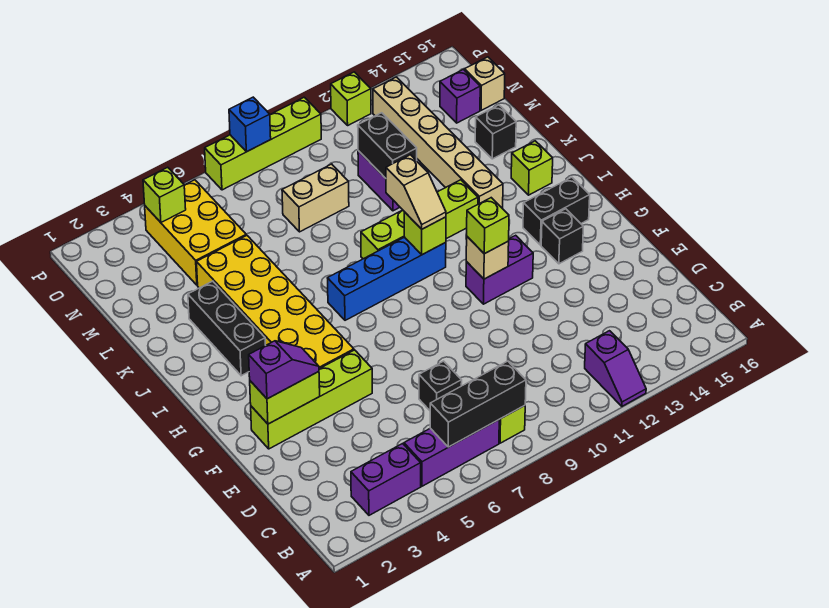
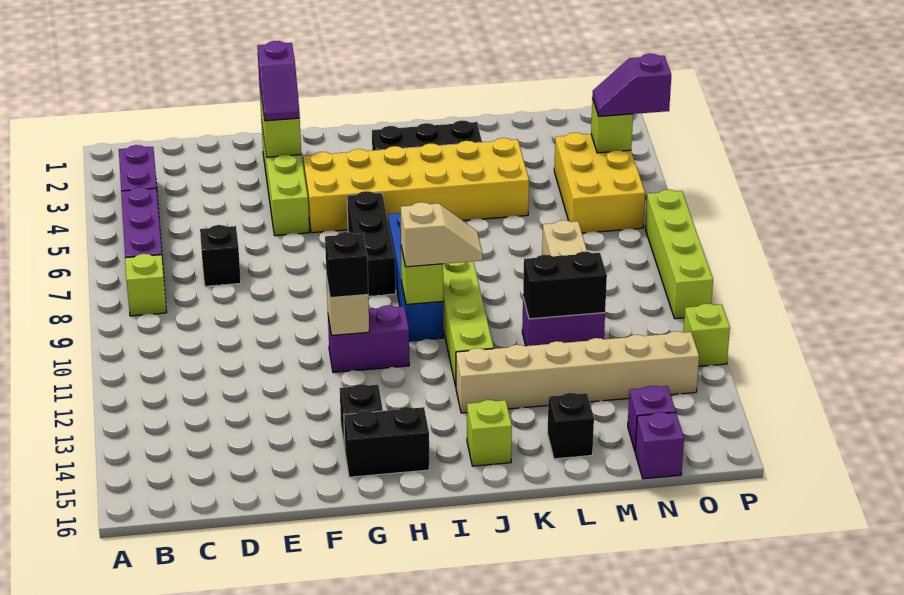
purple slope A12:B12 level 1 top B -> purple slope O4:P4 level 3 top P
black brick B6:B8 level 2 -> black brick H6:H8 level 1
purple brick G11:G12 level 1 -> purple brick G11:H11 level 1
lime brick G11 level 3 -> black brick G11 level 3
black brick H14:H15 level 1 -> black brick G15:H15 level 1
tan slope I10:J10 level 3 top J -> tan slope I10:J10 level 3 top I
yellow brick M4:O5 level 1 -> yellow brick N4:O6 level 1
tan brick N16 level 1 -> purple brick N16 level 1
blue brick P8 level 2 -> none

